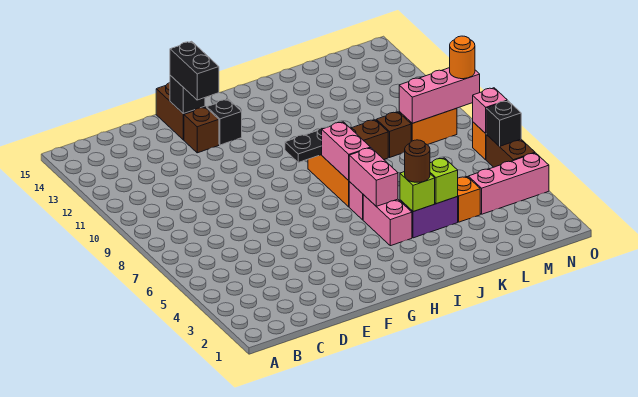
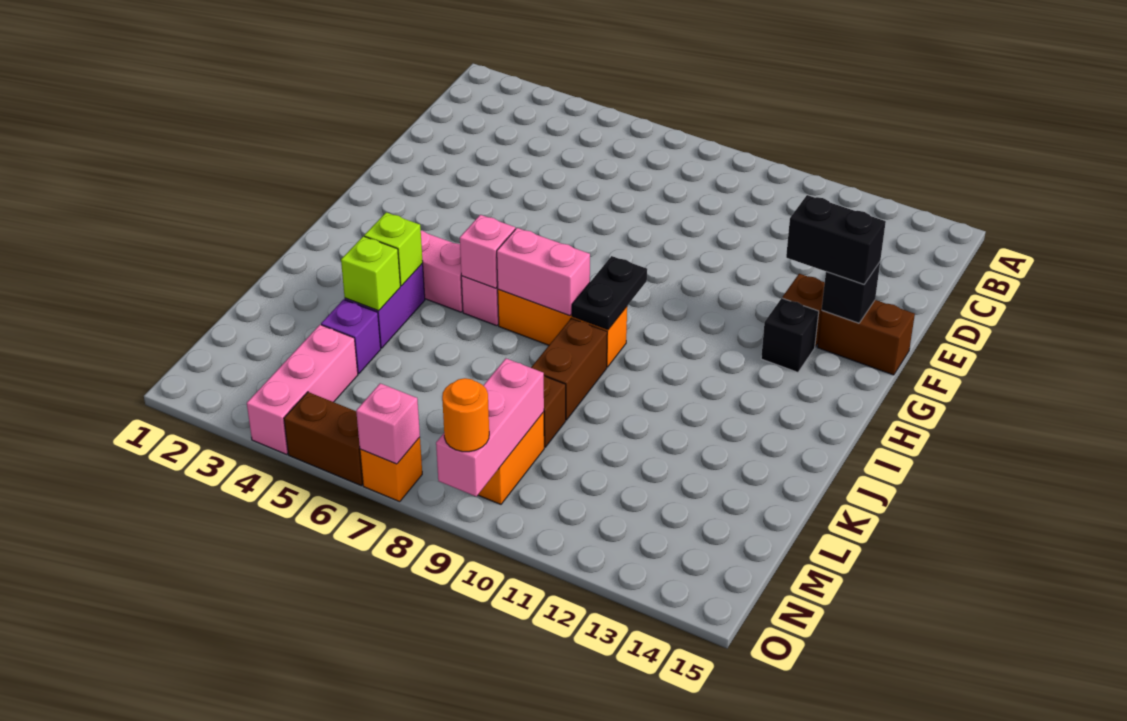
pink brick I5:I6 level 2 -> pink brick I6 level 2
brown round brick J4 level 3 -> none
orange brick L4 level 1 -> purple brick L4 level 1
black brick O6 level 2 -> none

